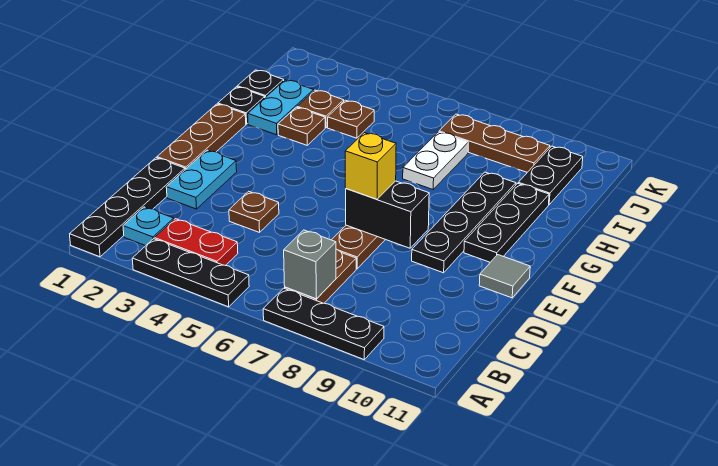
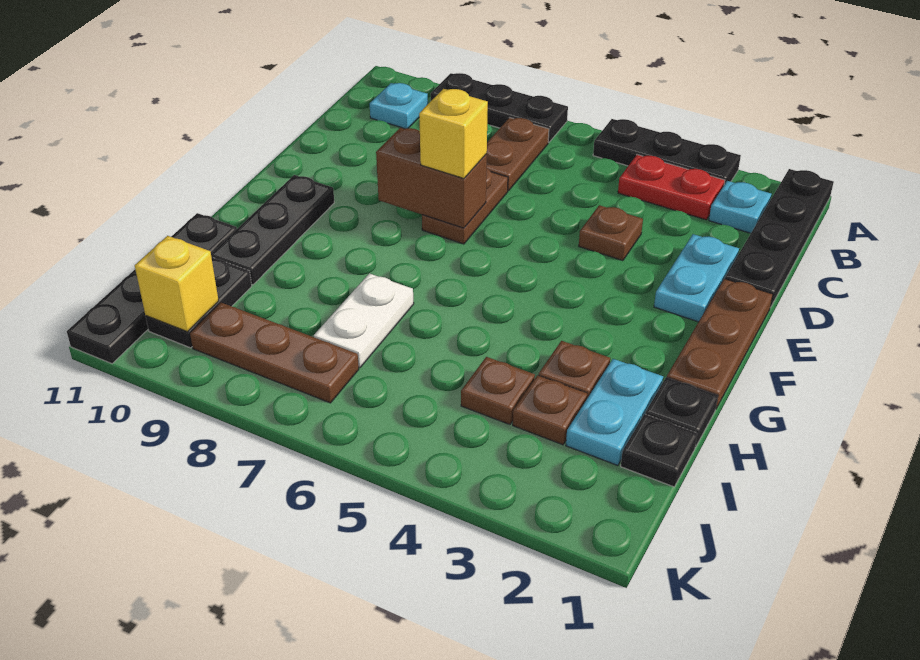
grey brick B7 level 2 -> none
none -> cyan plate B10 level 1
black brick E7:E8 level 2 -> brown brick E7:E8 level 2
black plate E9:H9 level 1 -> black plate H11:K11 level 1
grey tile E11 level 1 -> none
none -> yellow brick J10 level 2

